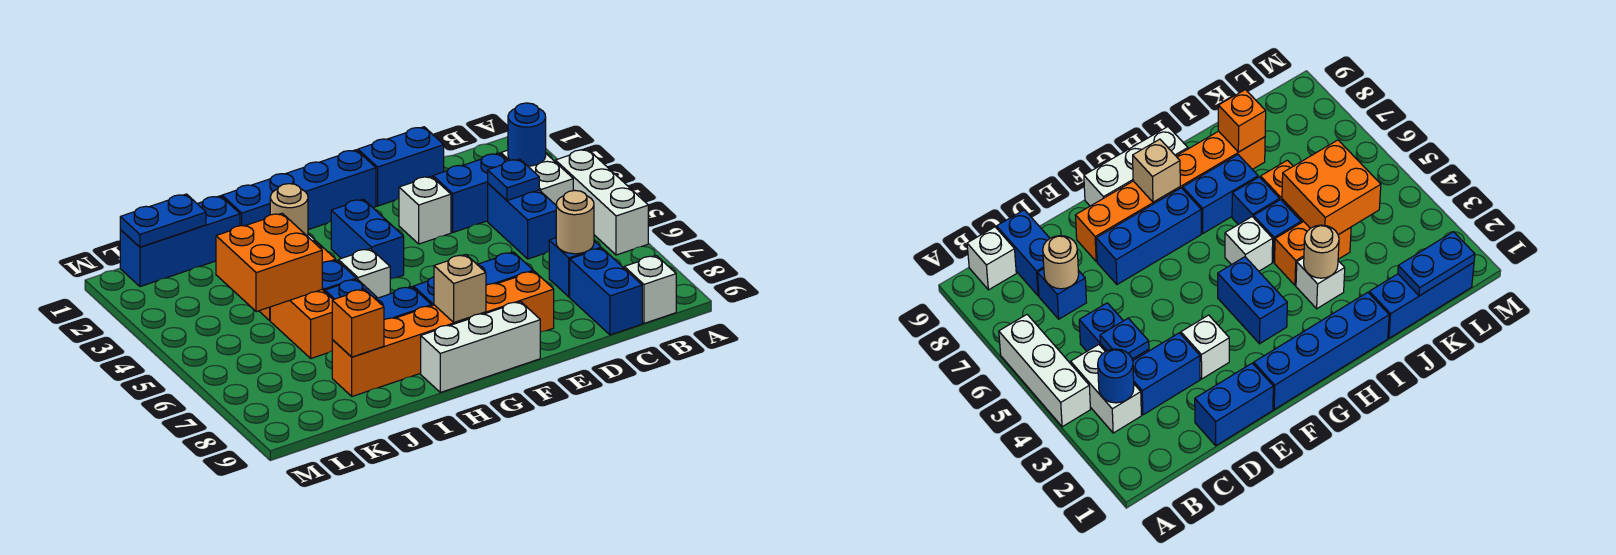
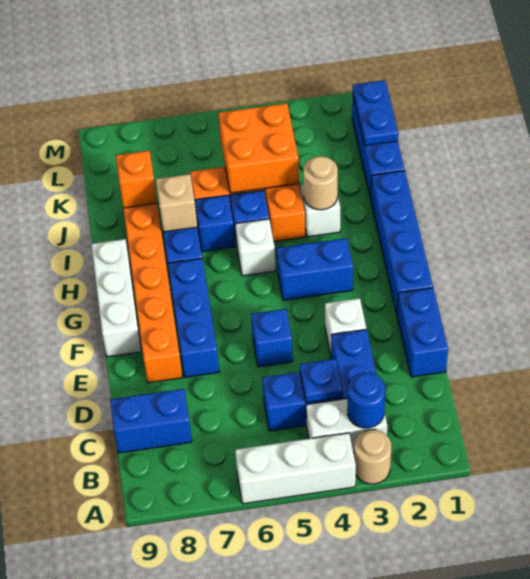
white brick B9 level 1 -> none
blue brick C7 level 1 -> blue brick E5 level 1
tan round brick C7 level 2 -> tan round brick A3 level 1
tan brick G8 level 2 -> tan brick I7 level 2

